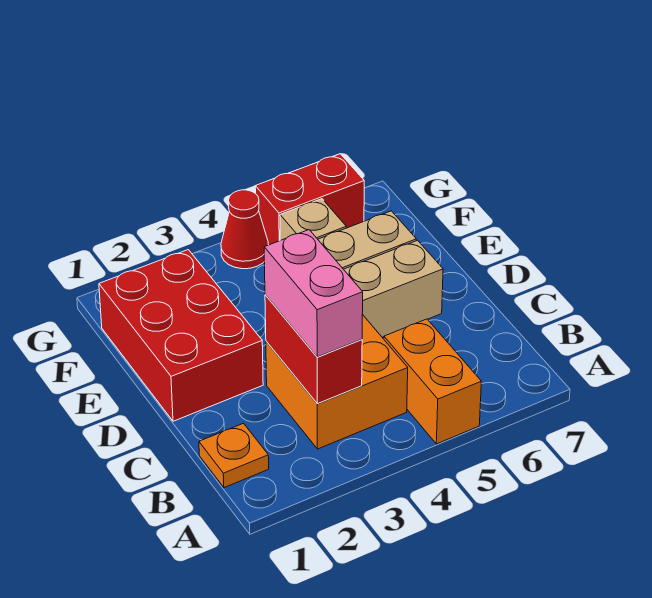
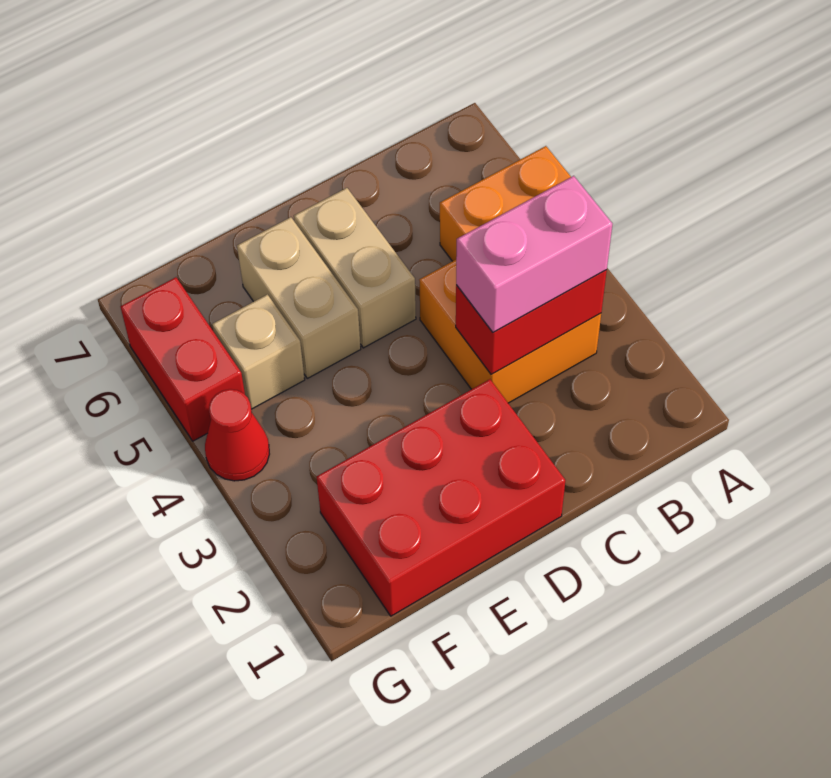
orange plate B1 level 1 -> none

